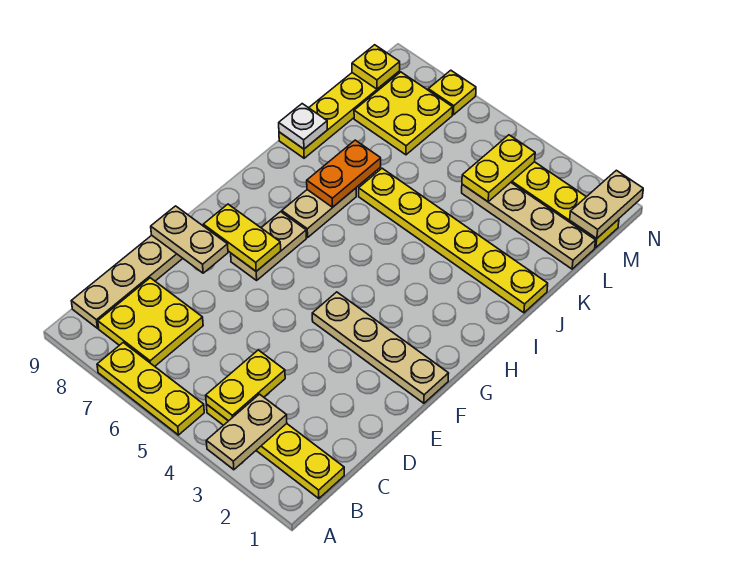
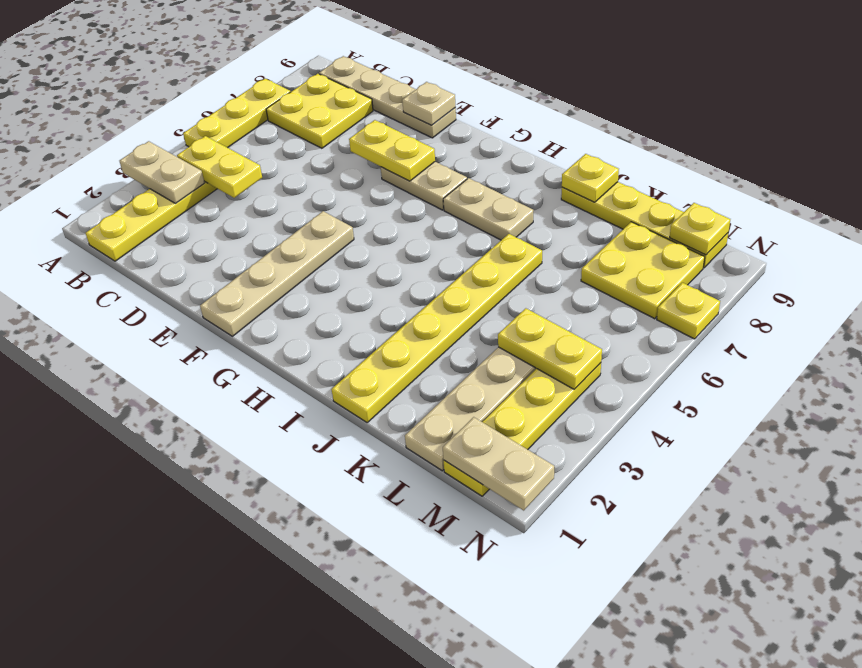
tan plate E8:E9 level 2 -> tan plate E9 level 2
yellow plate F7:F8 level 2 -> yellow plate E7:F7 level 2
orange plate I7:J7 level 2 -> none
white plate J9 level 2 -> yellow plate J9 level 2

